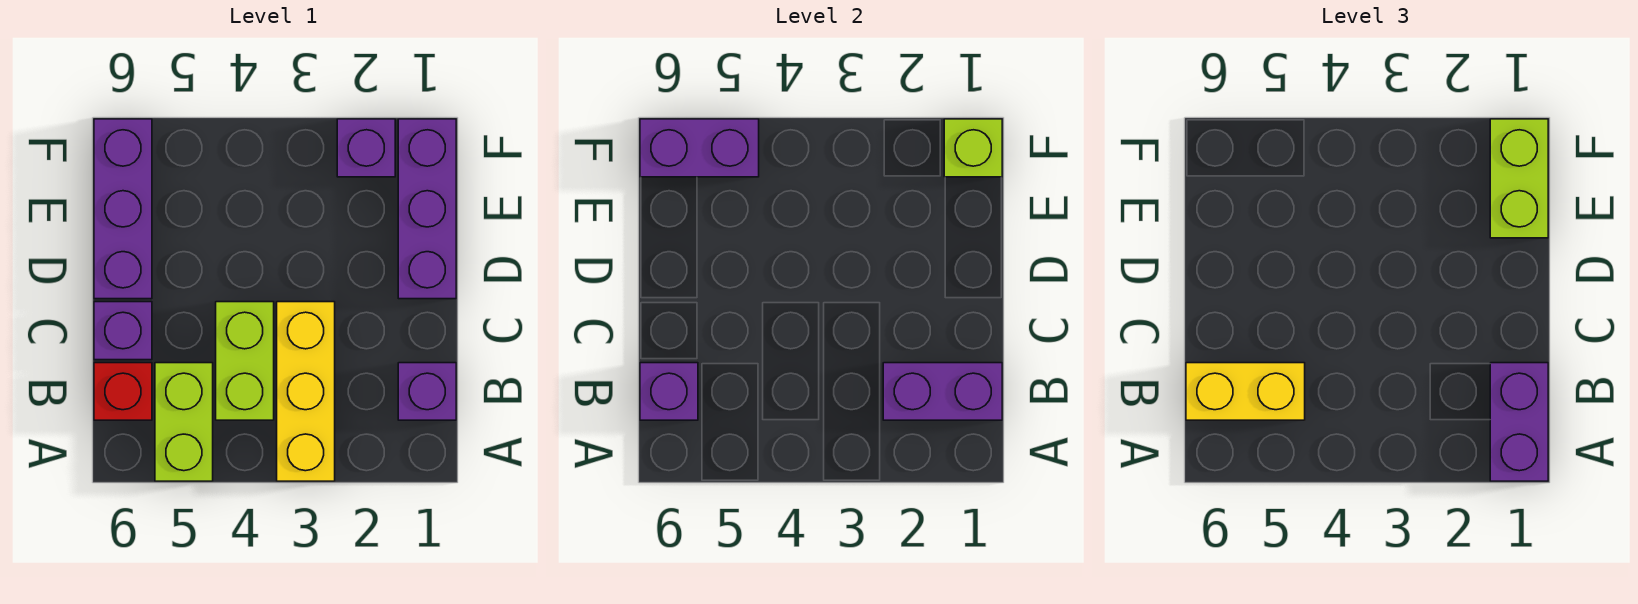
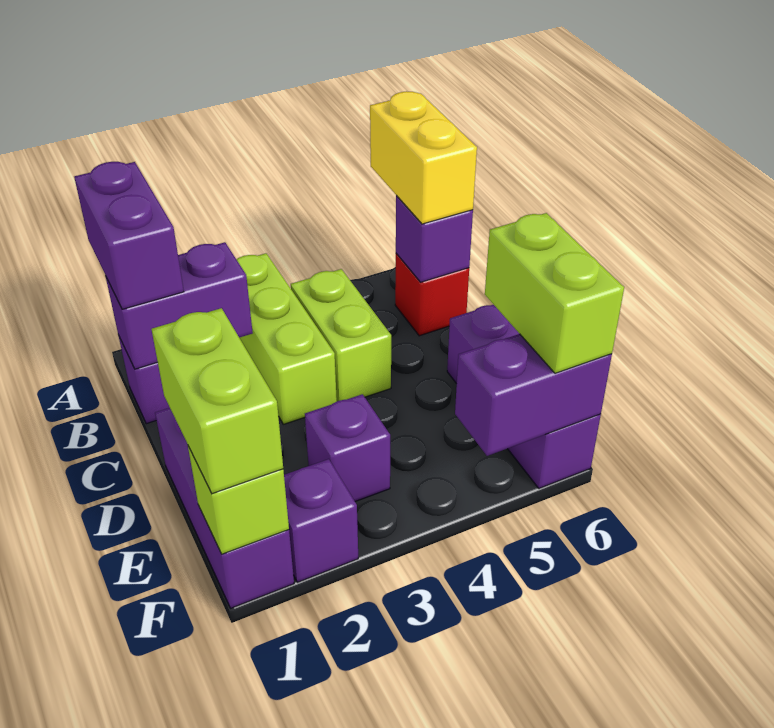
yellow brick A3:C3 level 1 -> lime brick A3:C3 level 1
lime brick A5:B5 level 1 -> lime brick E6:F6 level 3
yellow brick B5:B6 level 3 -> yellow brick A6:B6 level 3
purple brick C6 level 1 -> purple brick E3 level 1

